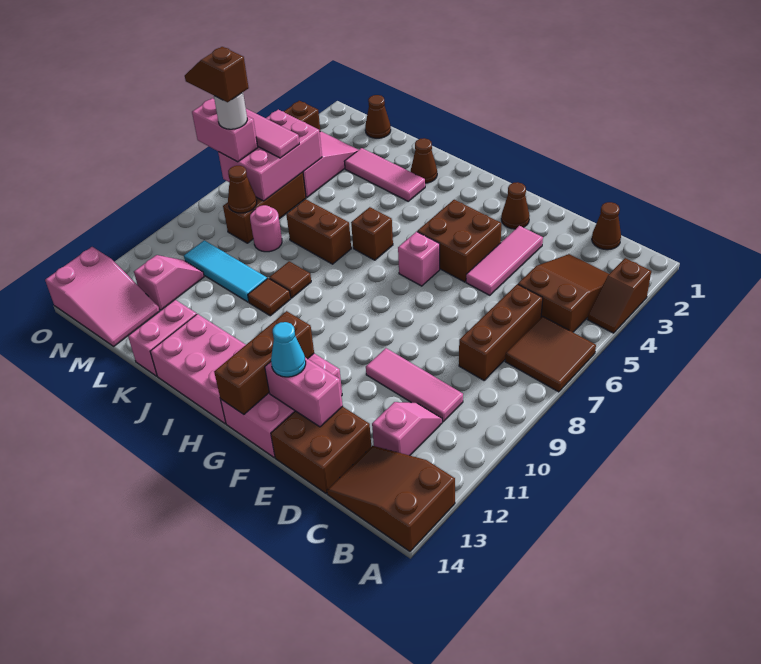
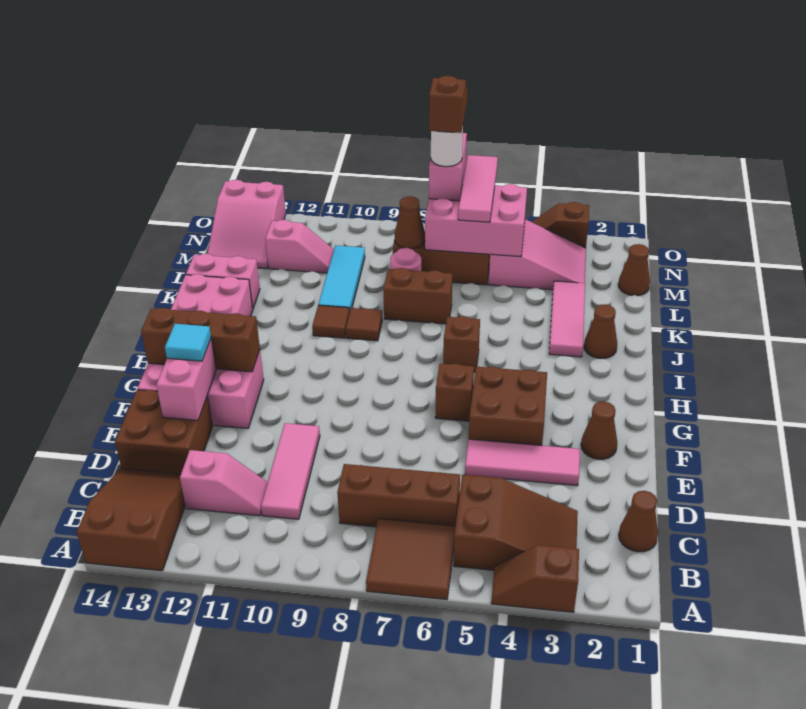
cyan cone F13 level 3 -> cyan tile F13 level 3
pink brick G6 level 1 -> brown brick G6 level 1
brown brick J7:K7 level 1 -> brown brick K7:K8 level 1

